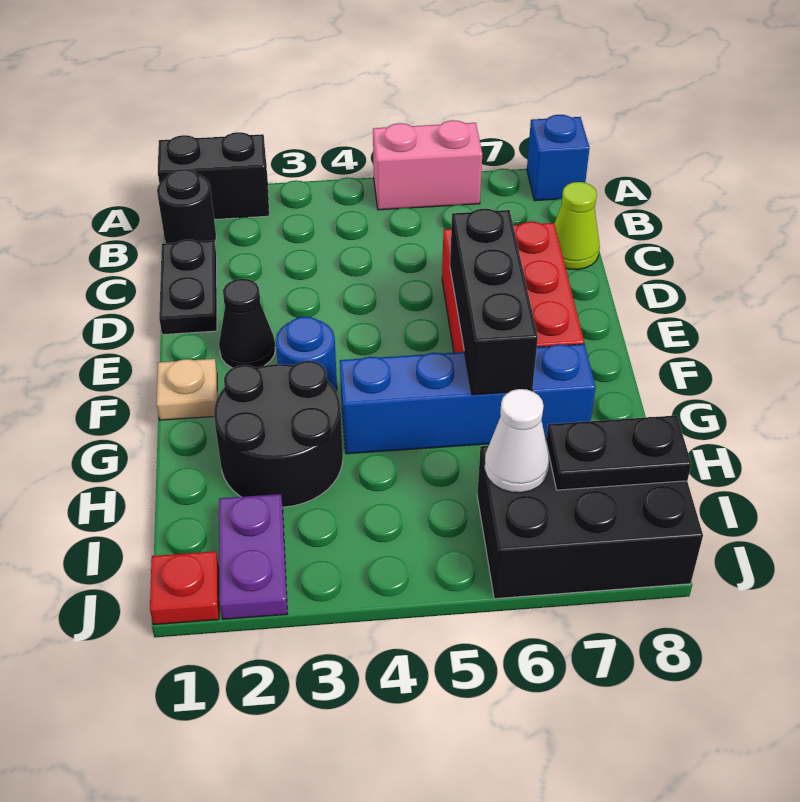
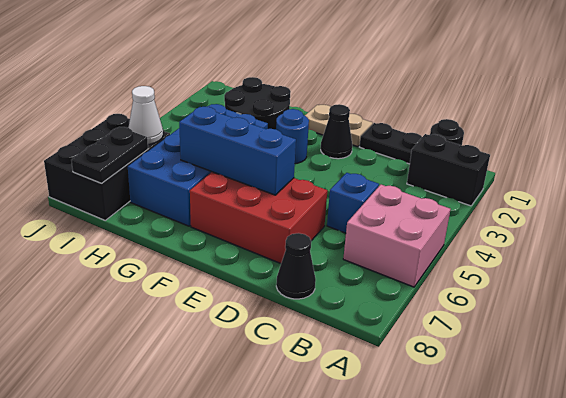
black brick A1:A2 level 1 -> black brick A2:B2 level 1
pink brick A5:A6 level 1 -> pink brick A5:B6 level 1
blue brick A8 level 1 -> blue brick C5 level 1
lime cone C8 level 1 -> black cone C8 level 1
black brick E6:G6 level 2 -> blue brick E6:G6 level 2
tan plate F1 level 1 -> tan plate E1:F1 level 1
blue brick G4:G7 level 1 -> blue brick G4:H7 level 1
purple plate I2:J2 level 1 -> none
red plate J1 level 1 -> none

